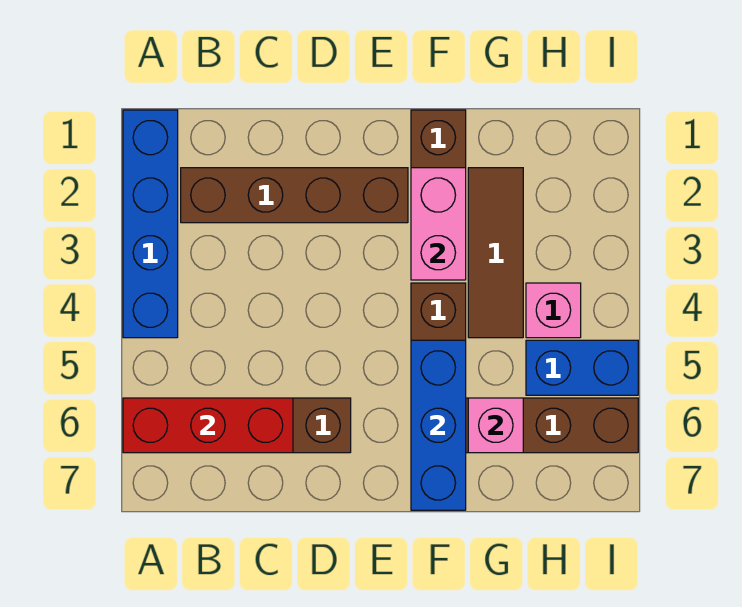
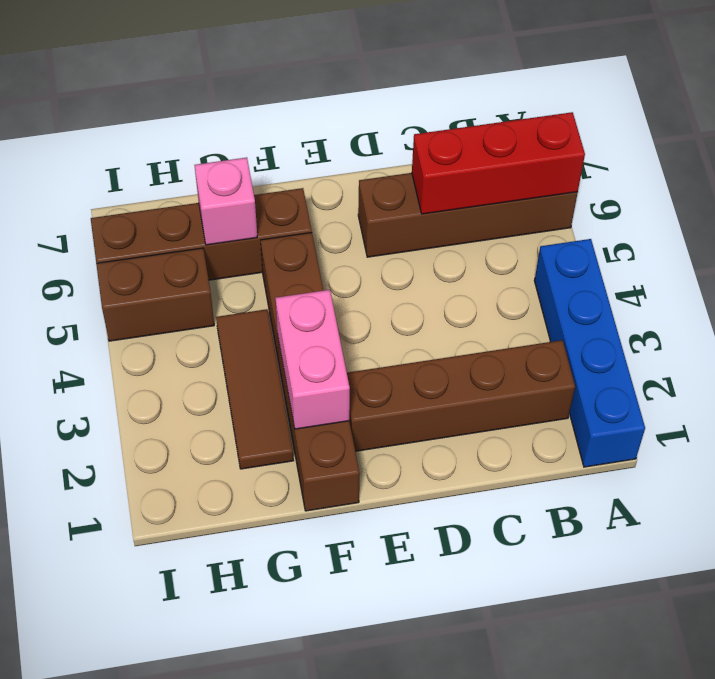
blue brick F5:F7 level 2 -> none
pink brick H4 level 1 -> none
blue brick H5:I5 level 1 -> brown brick H5:I5 level 1

